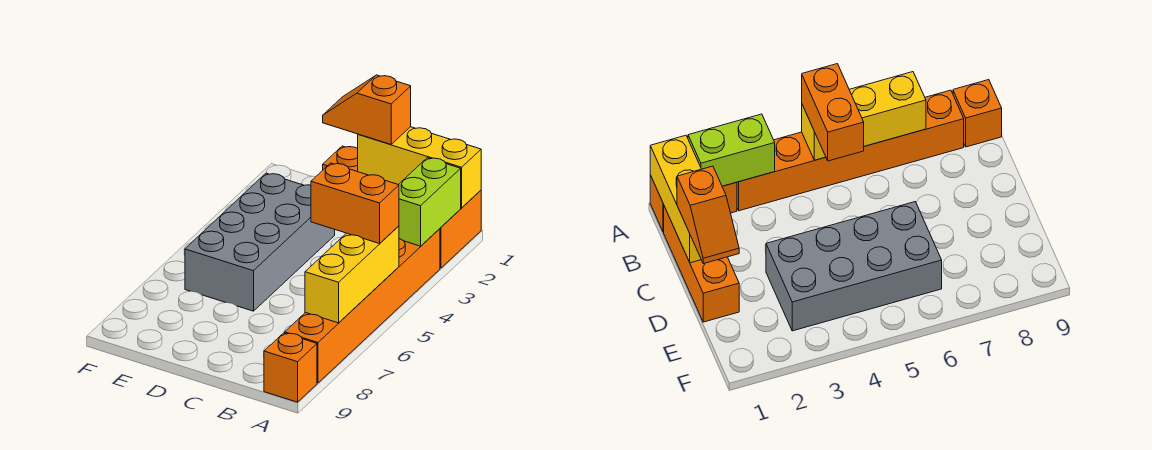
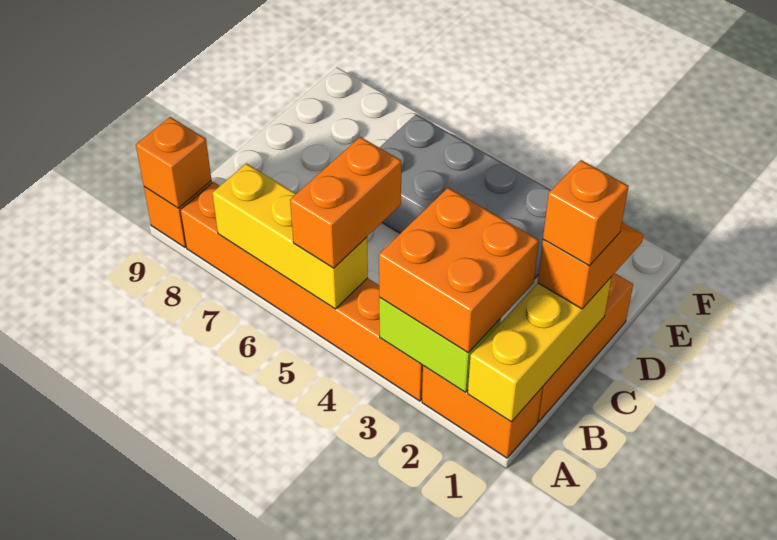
none -> orange brick A2:B3 level 3
none -> orange brick A9 level 2
none -> orange brick C1 level 4

